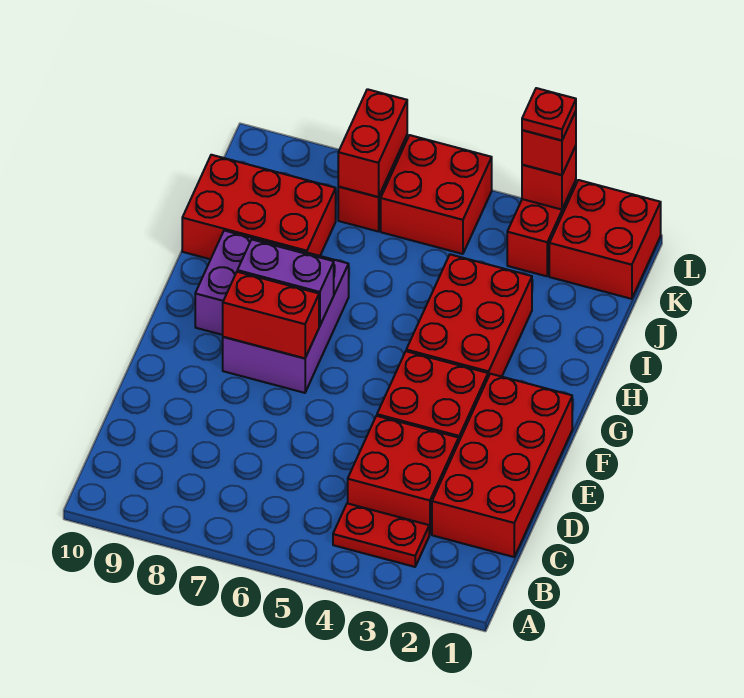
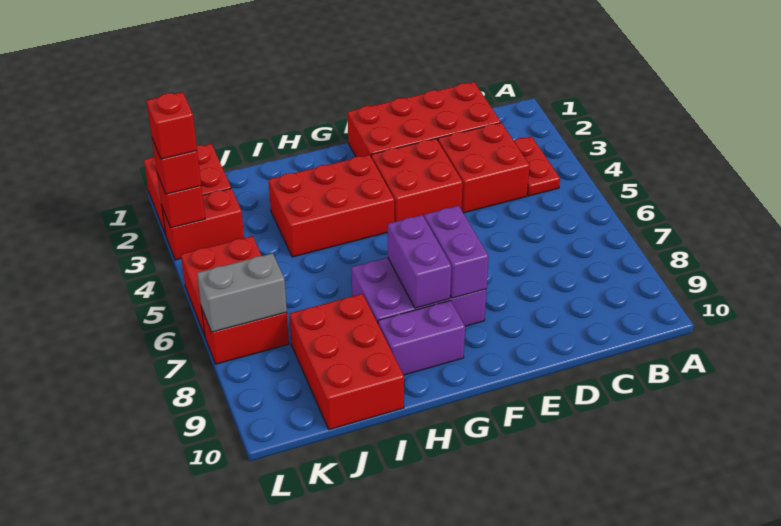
red brick F7:F8 level 2 -> purple brick F7:F8 level 2
red brick K7:L7 level 2 -> grey brick K7:L7 level 2
red plate L3 level 4 -> red brick L3 level 4

